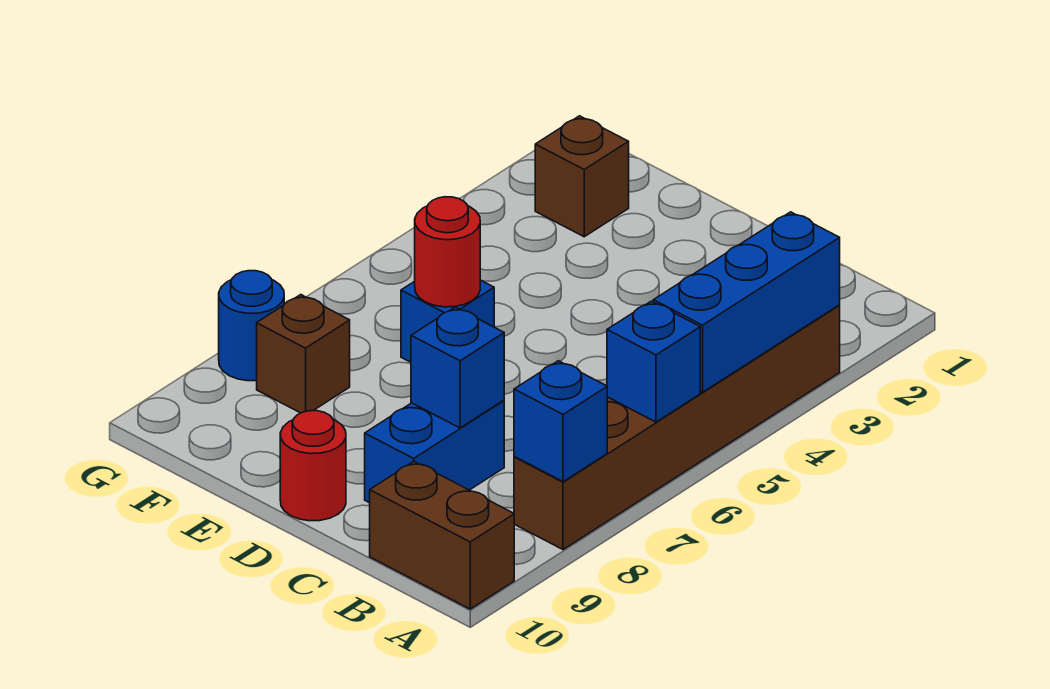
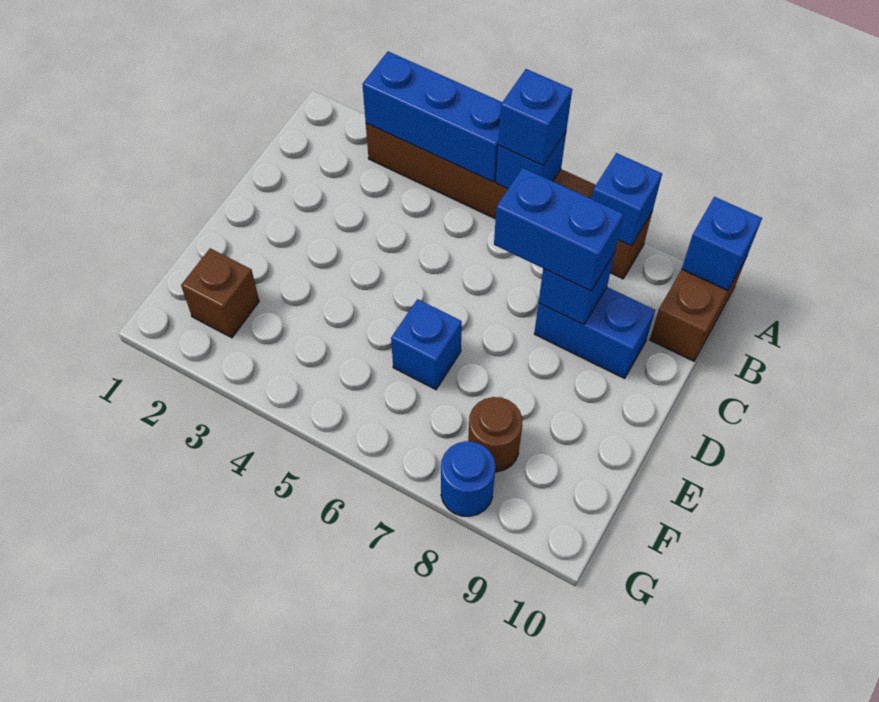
none -> blue brick A6 level 3
none -> blue brick A10 level 2
none -> blue brick C7:C8 level 3
red round brick D10 level 1 -> none
red round brick E6 level 2 -> none
brown brick F8 level 1 -> brown round brick F8 level 1

